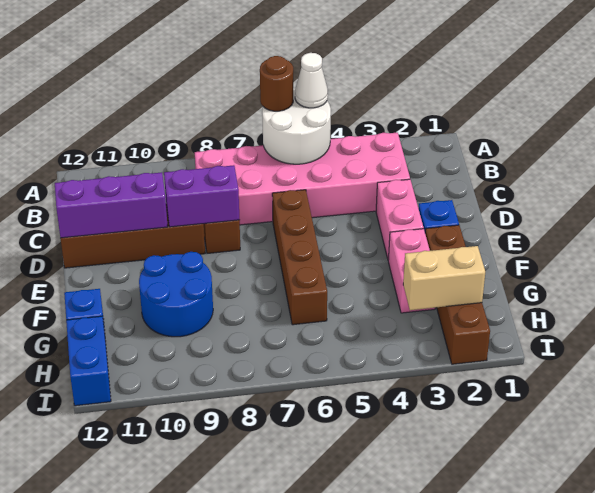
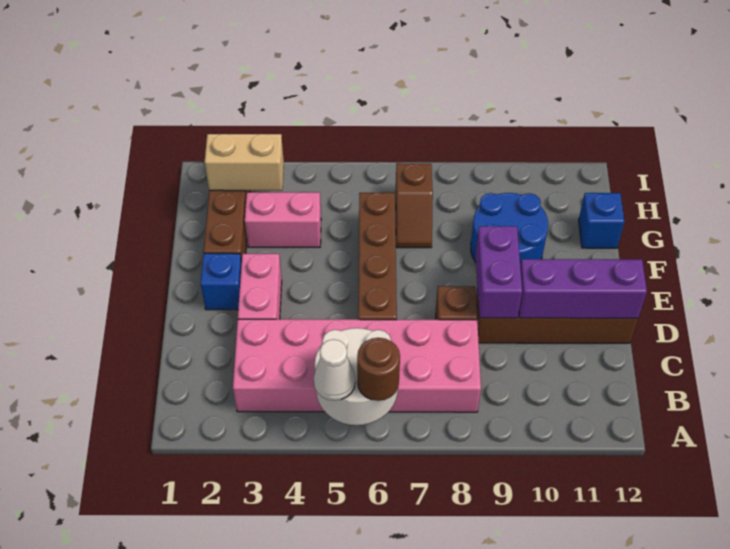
purple brick D8:D9 level 2 -> purple brick D9:E9 level 2
pink brick F3:G3 level 1 -> pink brick G3:G4 level 1
none -> brown slope G7:H7 level 1 top H
blue brick H12:I12 level 1 -> none

